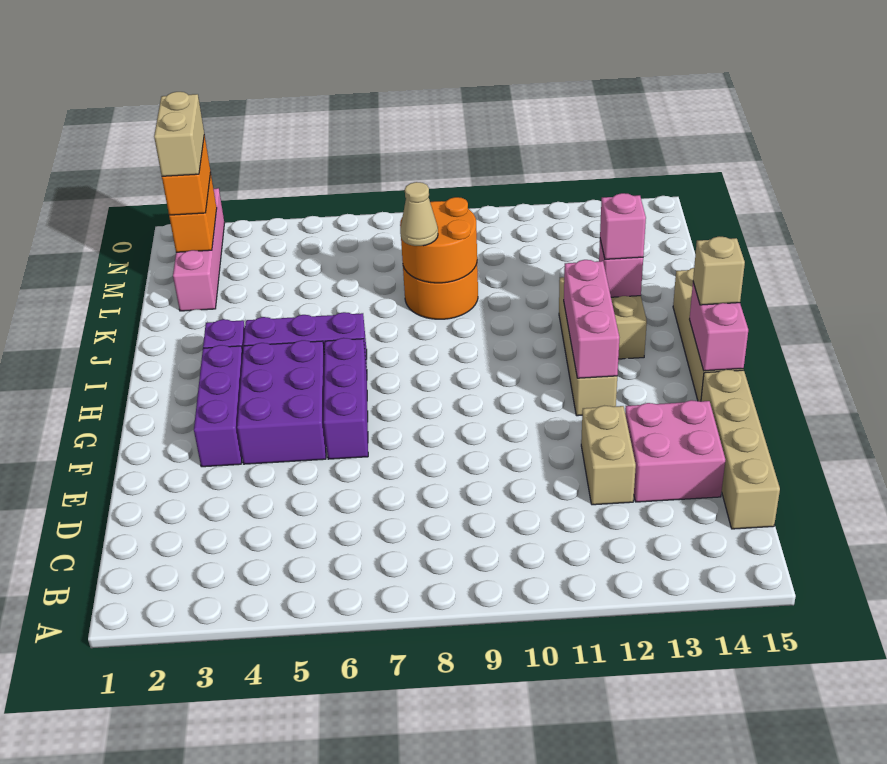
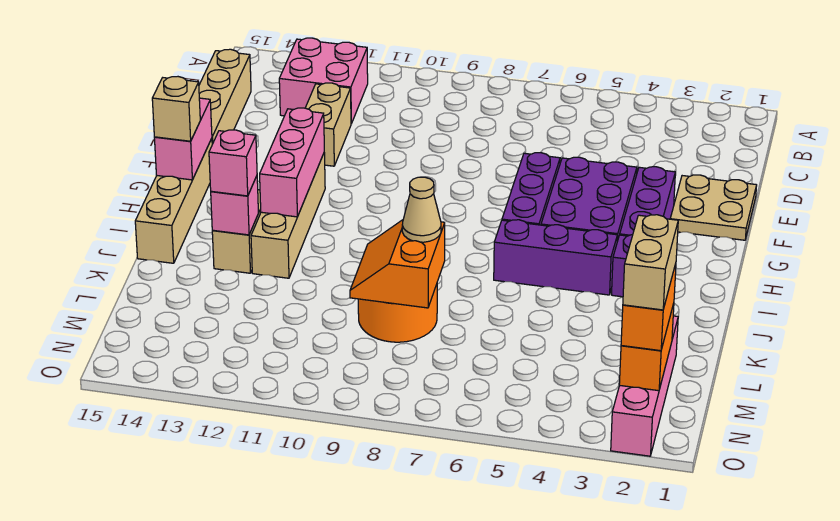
pink brick D13:E14 level 1 -> pink brick B12:C13 level 1
none -> tan plate E1:F2 level 1
orange round brick K8:L9 level 2 -> orange slope K8:L9 level 2 top 8

